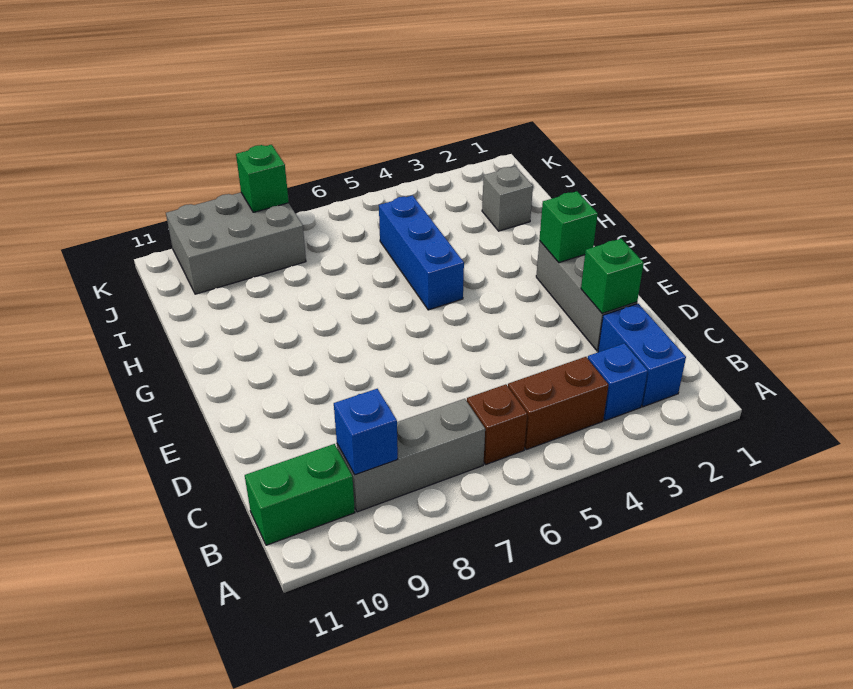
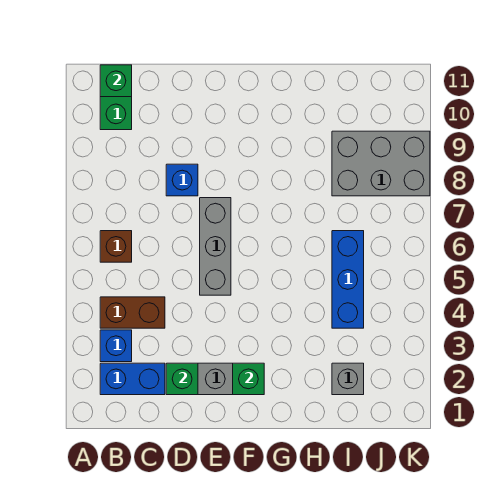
brown brick B4:B5 level 1 -> brown brick B4:C4 level 1
grey brick B7:B9 level 1 -> grey brick E5:E7 level 1
blue brick B9 level 2 -> blue brick D8 level 1
blue brick G5:I5 level 1 -> blue brick I4:I6 level 1
grey brick J8:K10 level 1 -> grey brick I8:K9 level 1
green brick K8 level 2 -> green brick B11 level 2

